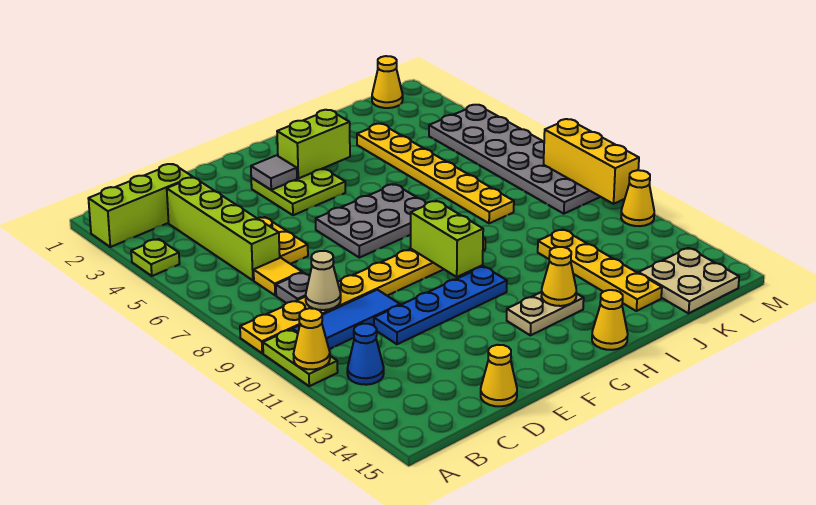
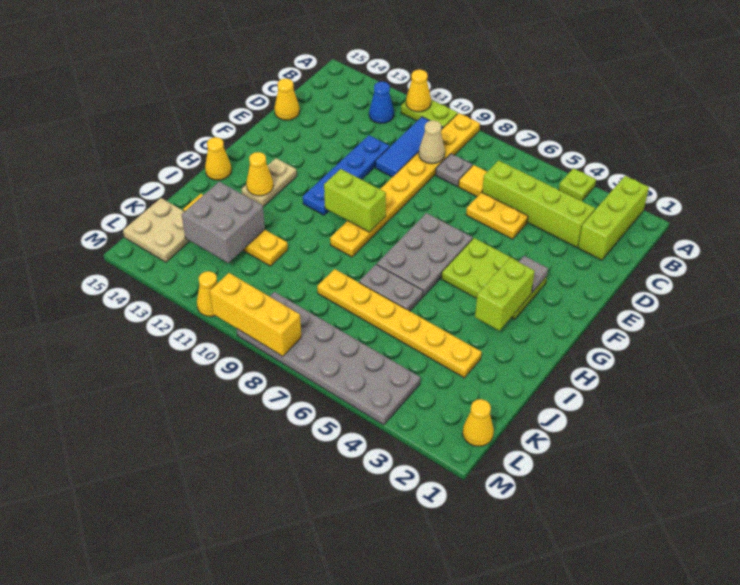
lime plate F3:G4 level 1 -> lime plate F3:G5 level 1
none -> grey plate I6:I7 level 1
none -> grey brick J12:K13 level 2

